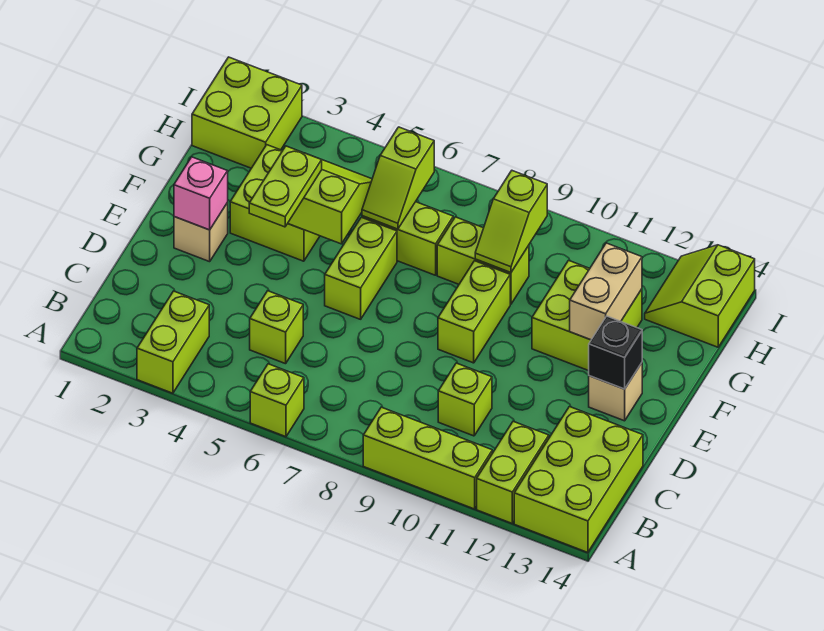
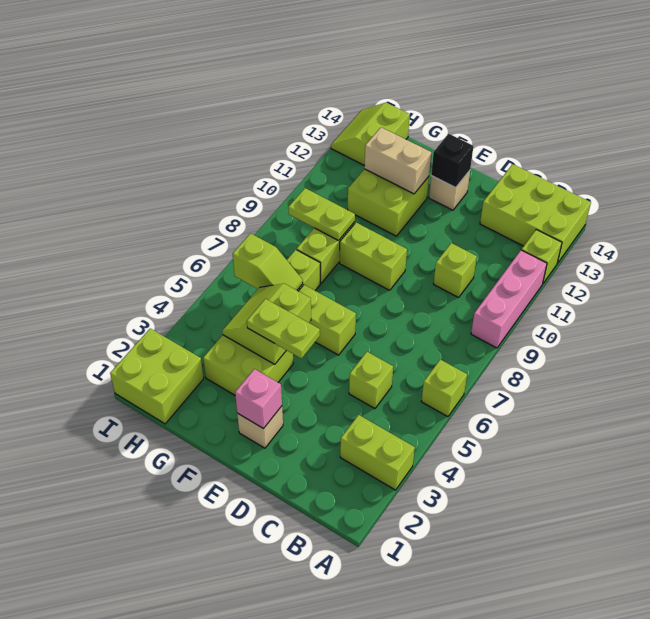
lime brick A9:A11 level 1 -> pink brick A9:A11 level 1
lime brick A12:B12 level 1 -> lime brick A12 level 1
lime slope G9:H9 level 2 top H -> lime plate G9:H9 level 2
lime slope H13:I14 level 1 top 14 -> lime slope H13:I14 level 1 top H

